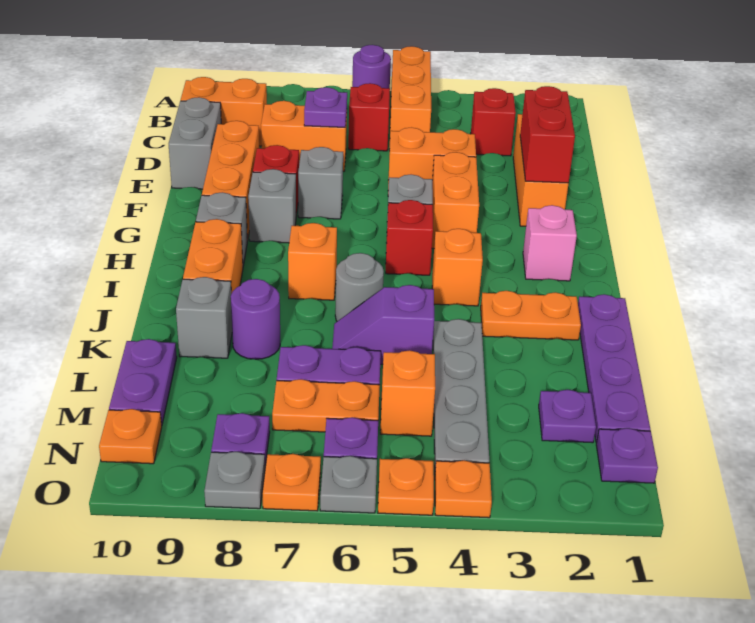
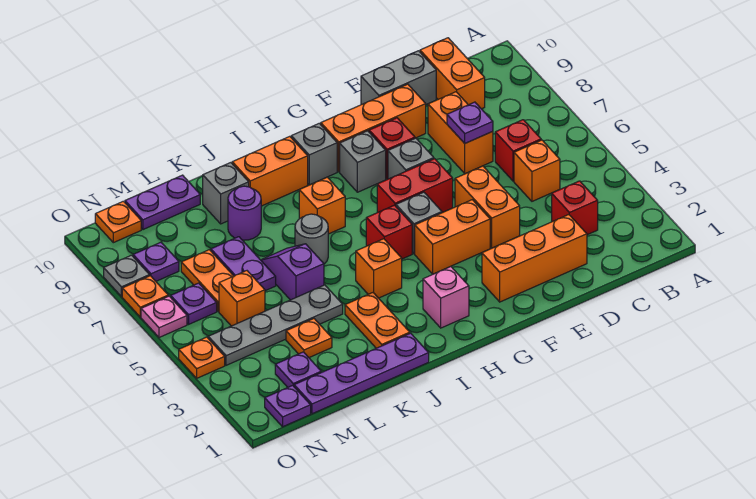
orange brick A5:C5 level 1 -> orange brick C5 level 1
purple round brick A6 level 1 -> none
red brick E2:F2 level 2 -> red brick F6:G6 level 1
orange plate O5 level 1 -> orange plate L3 level 1
grey plate O6 level 1 -> pink plate O6 level 1

